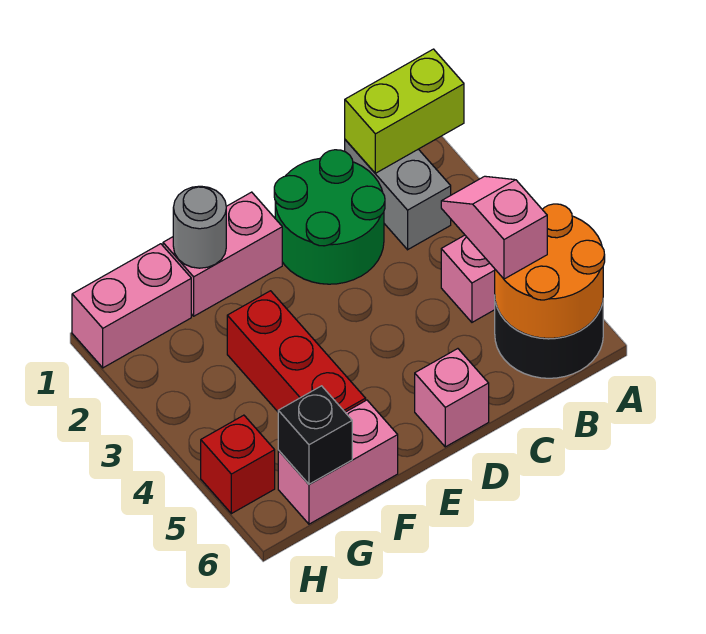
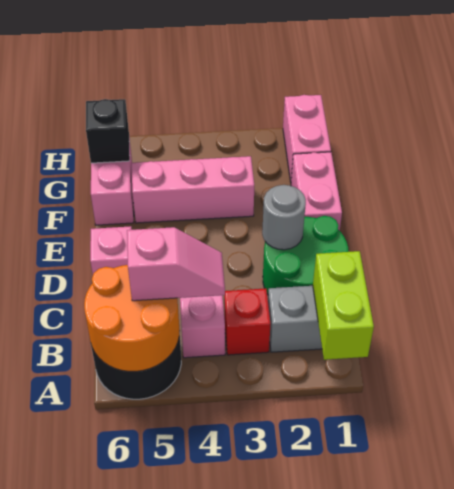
grey round brick F1 level 2 -> grey round brick D2 level 2
red brick F3:F5 level 1 -> pink brick F3:F5 level 1
red brick H5 level 1 -> red brick B3 level 1

